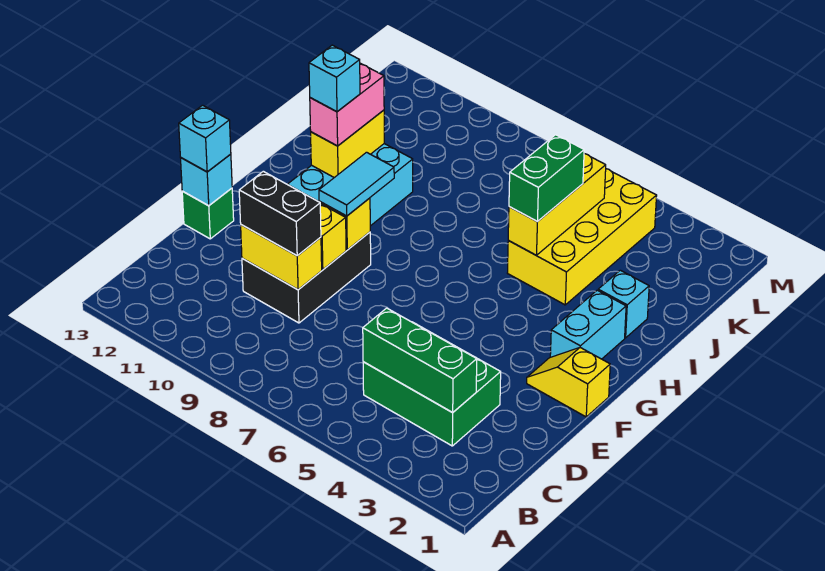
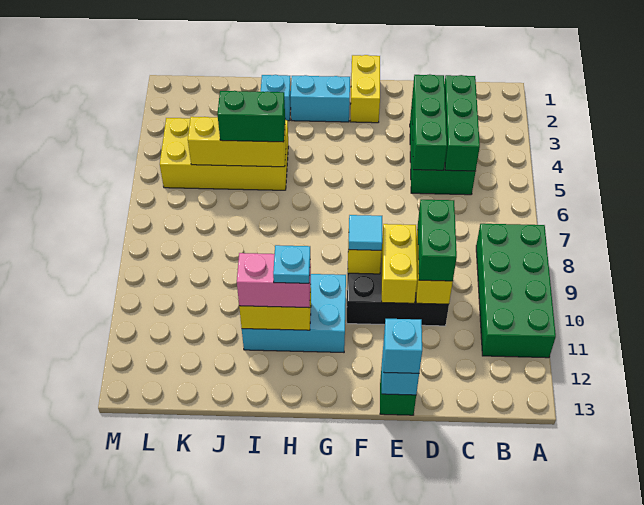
none -> green brick A8:B11 level 1
none -> green brick D3:D5 level 2
black brick D9:D10 level 3 -> green brick D9:D10 level 3
yellow slope F1:F2 level 1 top 1 -> yellow brick F1:F2 level 1
cyan tile F9:G9 level 3 -> cyan tile F9 level 3
cyan brick H11 level 4 -> cyan plate H11 level 4

